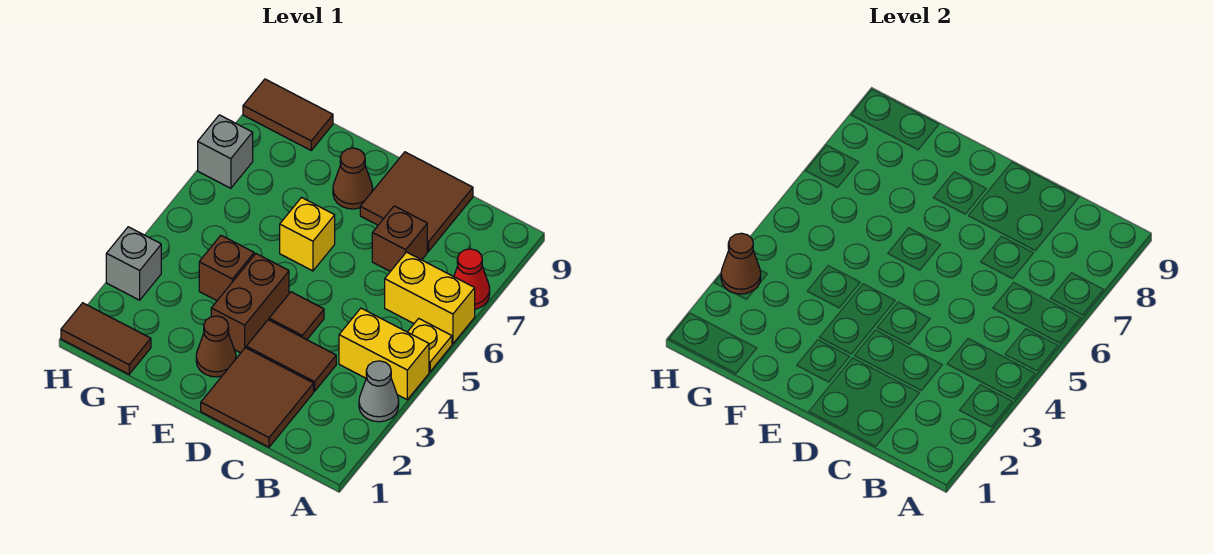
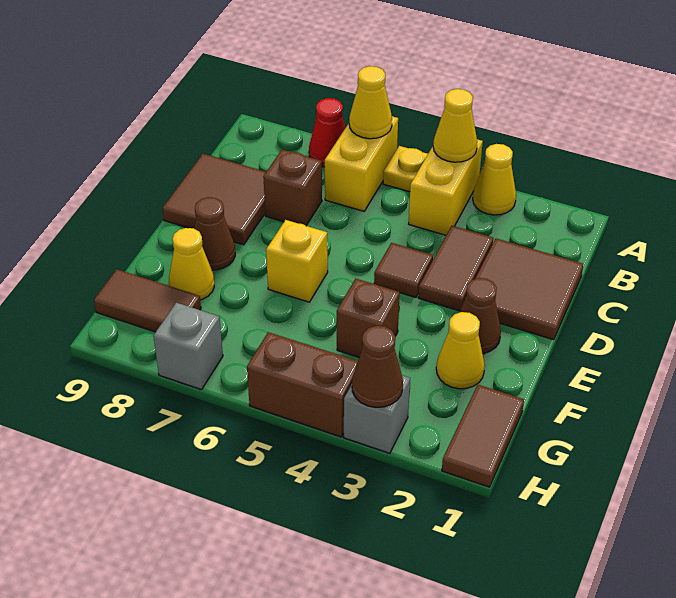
grey cone A3 level 1 -> yellow cone A3 level 1
none -> yellow cone A4 level 2
none -> yellow cone A6 level 2
brown brick E3:E4 level 1 -> brown brick H4:H5 level 1
none -> yellow cone F2 level 1
none -> yellow cone F8 level 1
brown tile G9:H9 level 1 -> brown tile G8:G9 level 1

